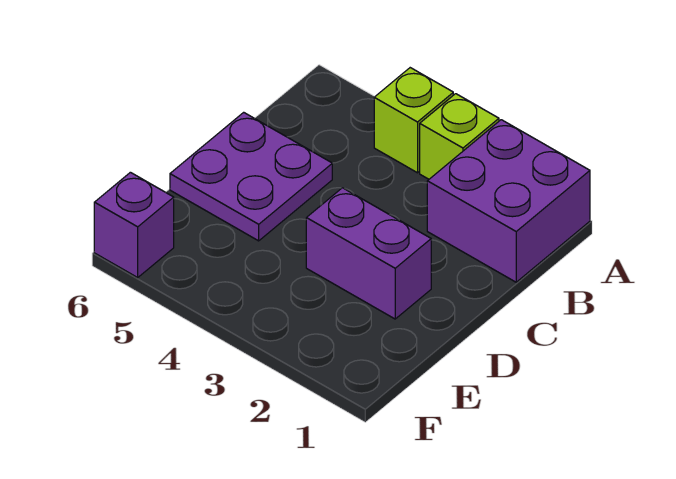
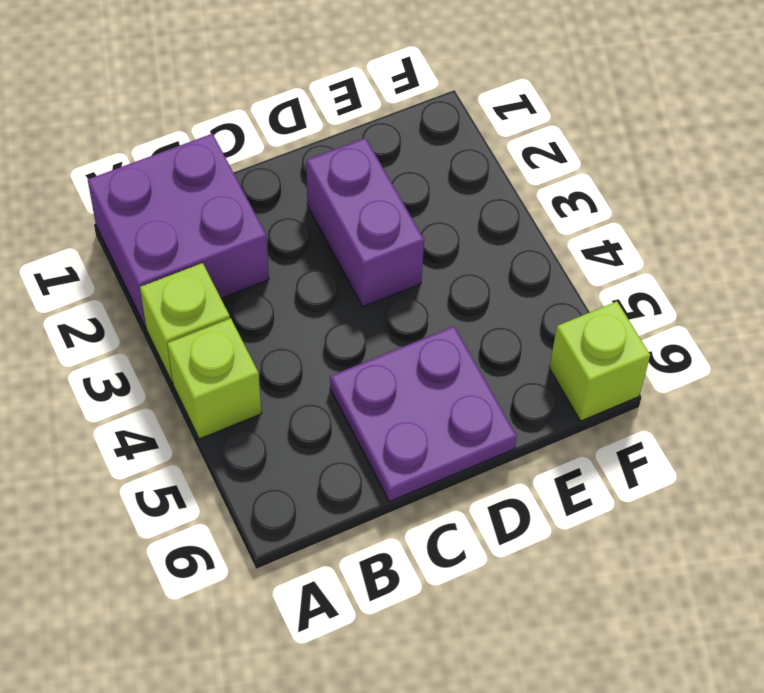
purple brick F6 level 1 -> lime brick F6 level 1

